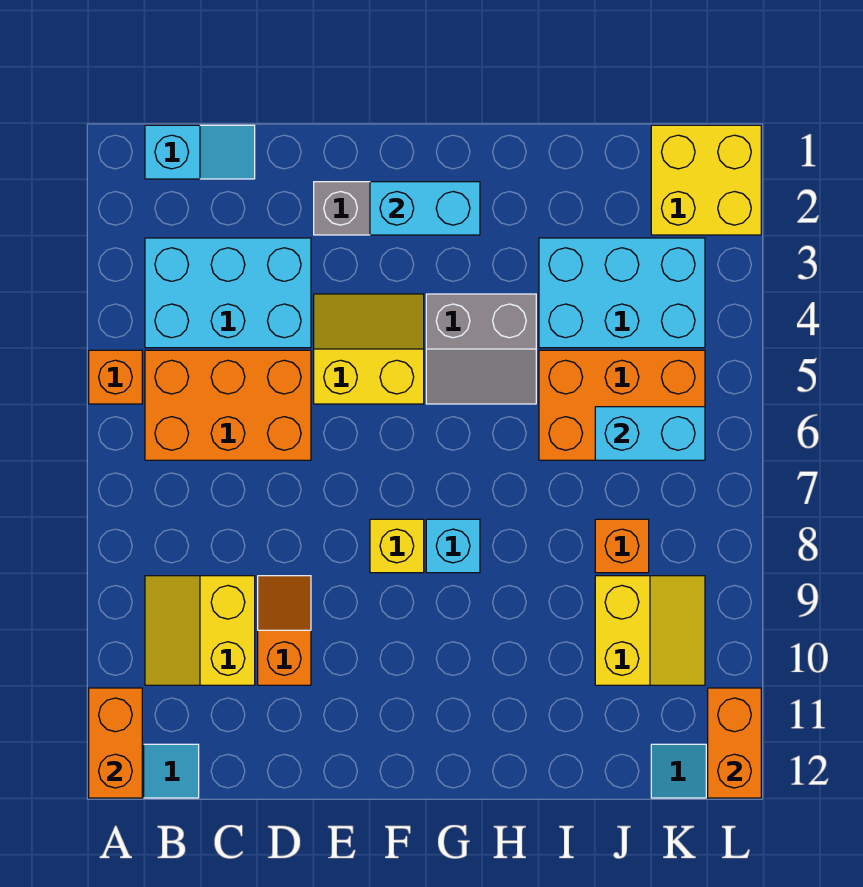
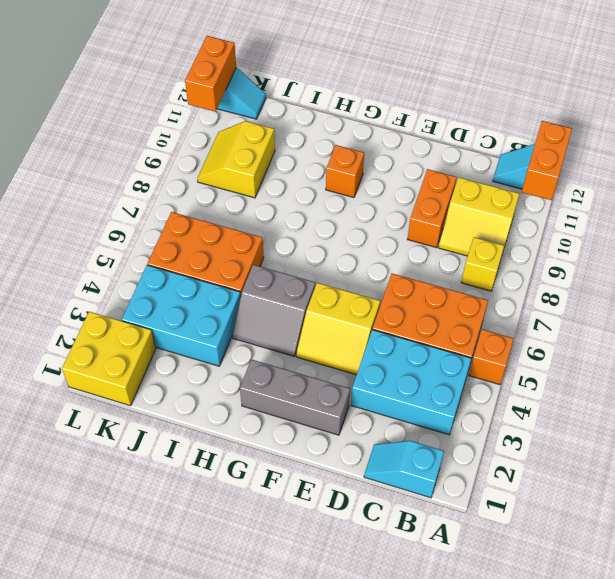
yellow slope B9:C10 level 1 top C -> yellow slope B9:C10 level 1 top 10
orange slope D9:D10 level 1 top 10 -> orange brick D9:D10 level 1
cyan brick F2:G2 level 2 -> none
yellow brick F8 level 1 -> yellow brick B8 level 1
grey slope G4:H5 level 1 top 4 -> grey slope G4:H5 level 1 top 5
cyan brick G8 level 1 -> none
cyan brick J6:K6 level 2 -> none
orange brick J8 level 1 -> orange brick G10 level 1

